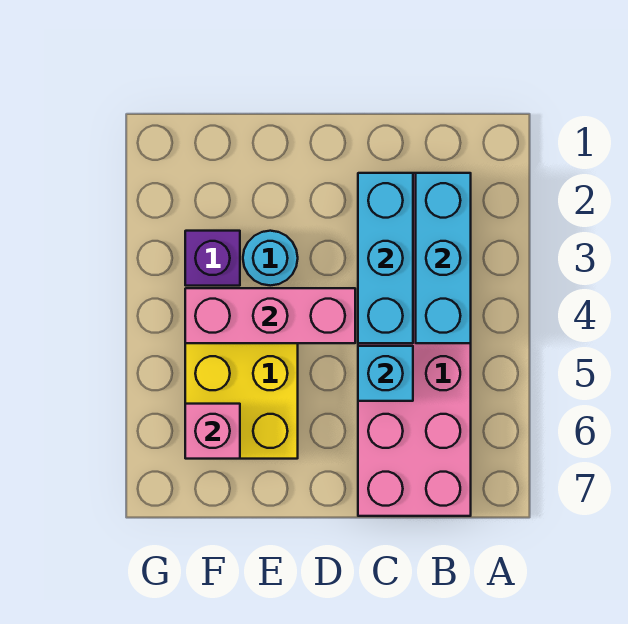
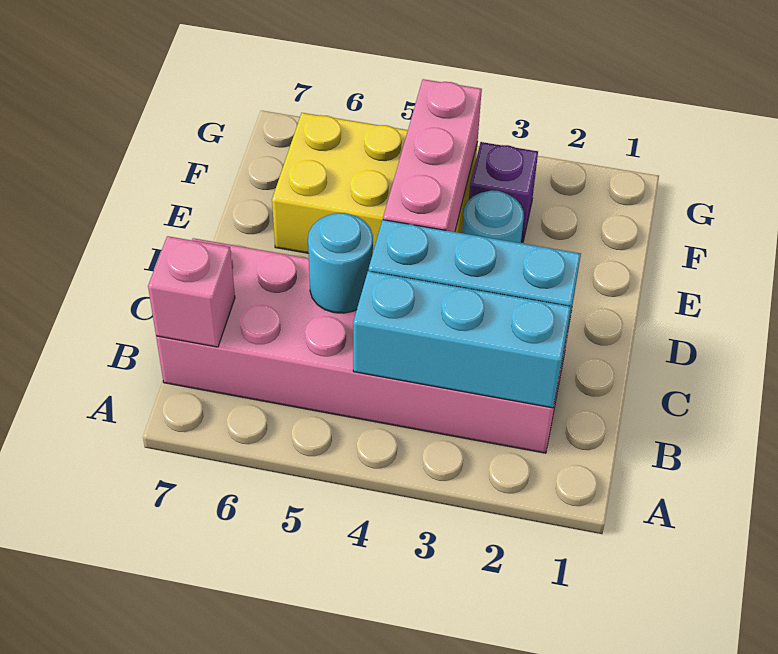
cyan brick C5 level 2 -> cyan round brick C5 level 2
pink brick F6 level 2 -> pink brick B7 level 2

